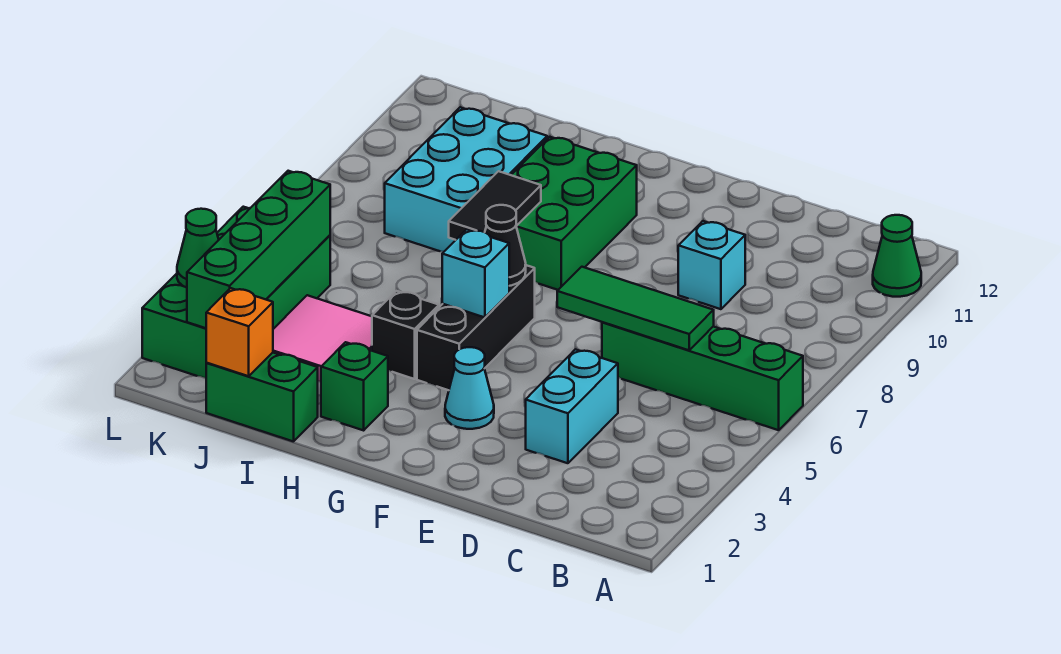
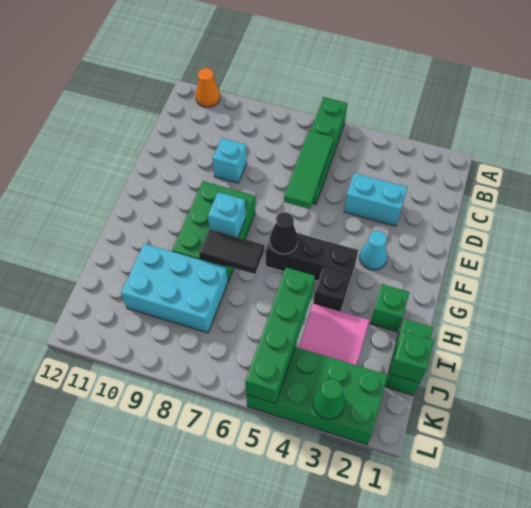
green cone A11 level 1 -> orange cone A11 level 1
cyan brick G5 level 2 -> cyan brick G8 level 2
green brick G8:H10 level 1 -> green brick F8:H9 level 1
orange brick J1 level 2 -> green brick J1 level 2
green brick K2:K5 level 2 -> green brick I5:L5 level 2

